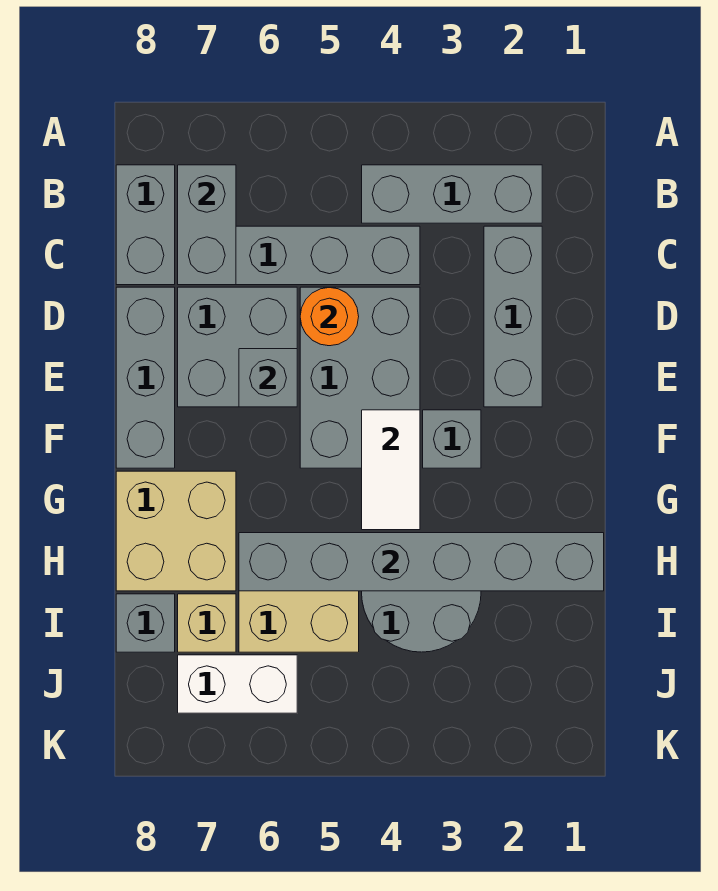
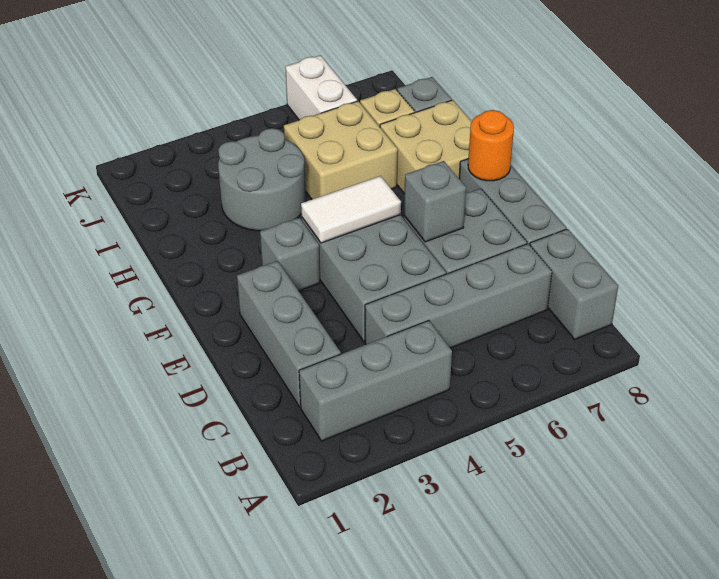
grey brick B7:C7 level 2 -> none
orange round brick D5 level 2 -> orange round brick F8 level 2
white tile F4:G4 level 2 -> white tile F4:F5 level 2
grey brick H1:H6 level 2 -> none
white brick J6:J7 level 1 -> white brick J6:K6 level 1

